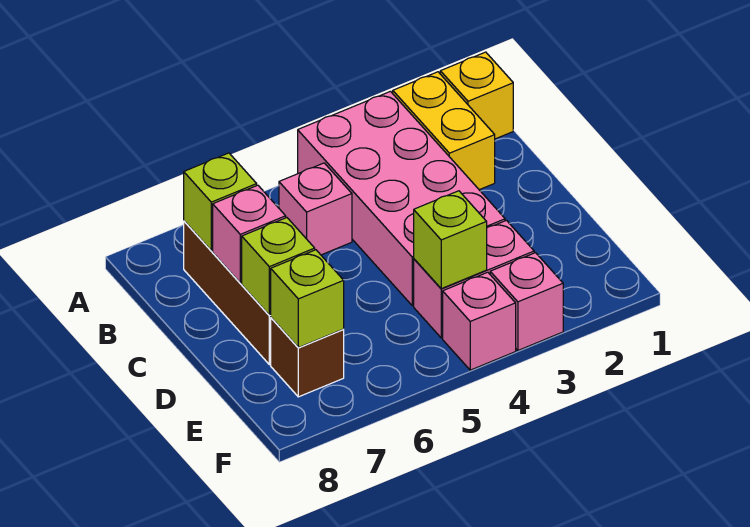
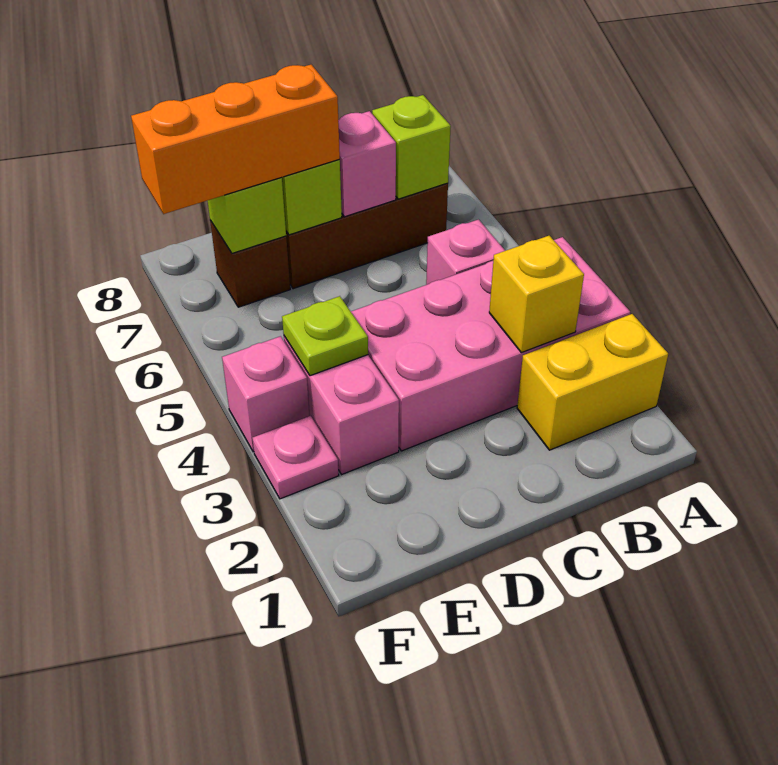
yellow brick A1 level 1 -> yellow brick B3 level 2
none -> orange brick D7:F7 level 3
lime brick E4 level 2 -> lime plate E4 level 2
pink brick F3 level 1 -> pink plate F3 level 1

